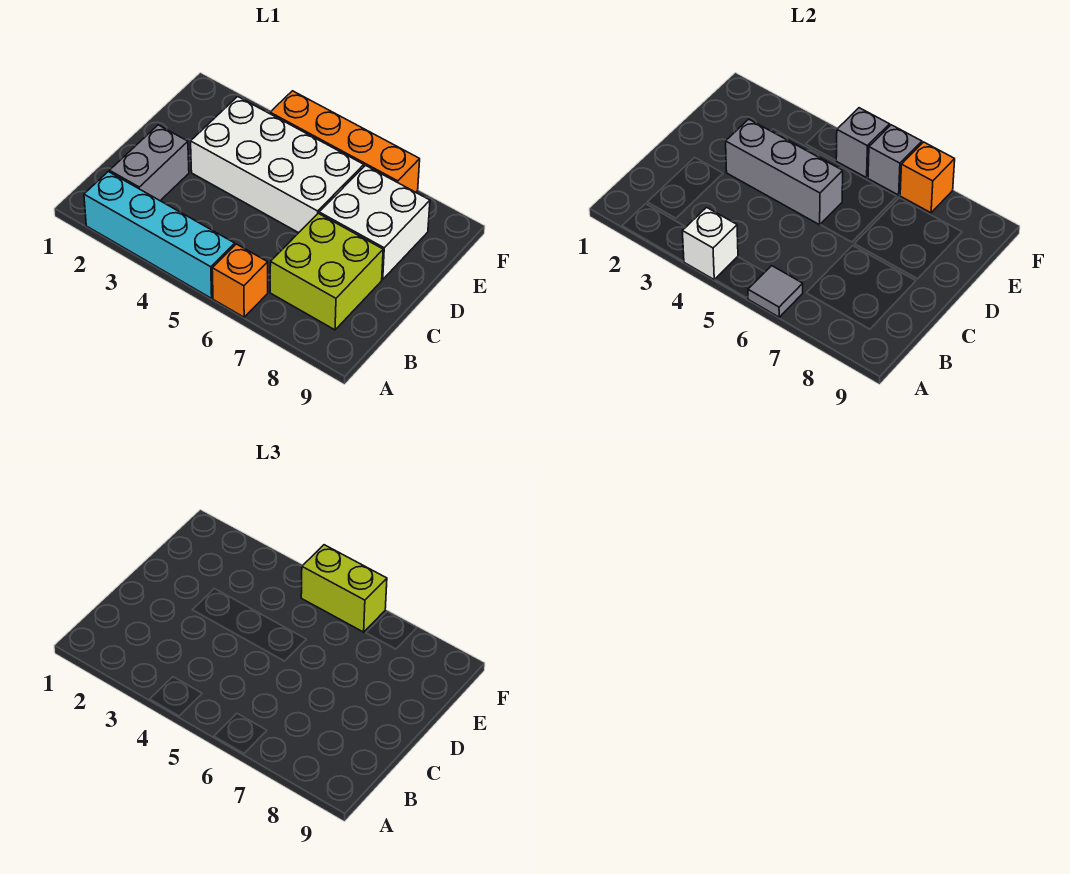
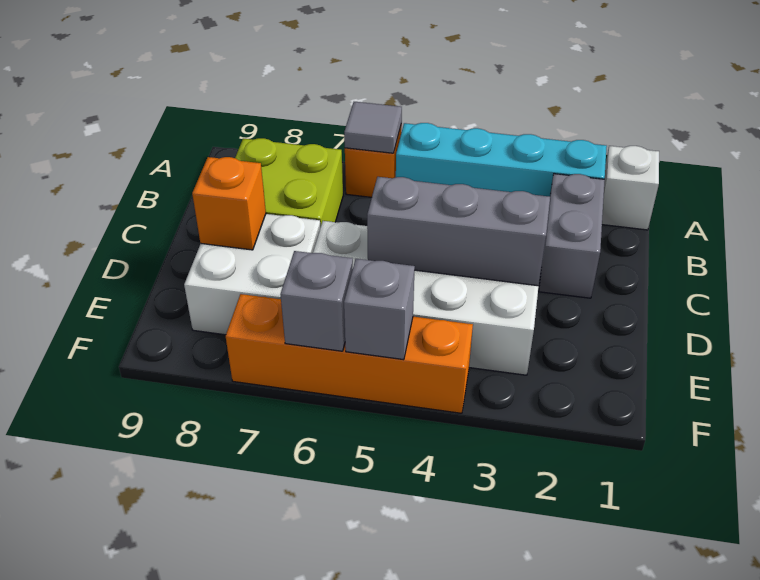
white brick A4 level 2 -> white brick A1 level 1
lime brick F5:F6 level 3 -> none
orange brick F7 level 2 -> orange brick D8 level 2

